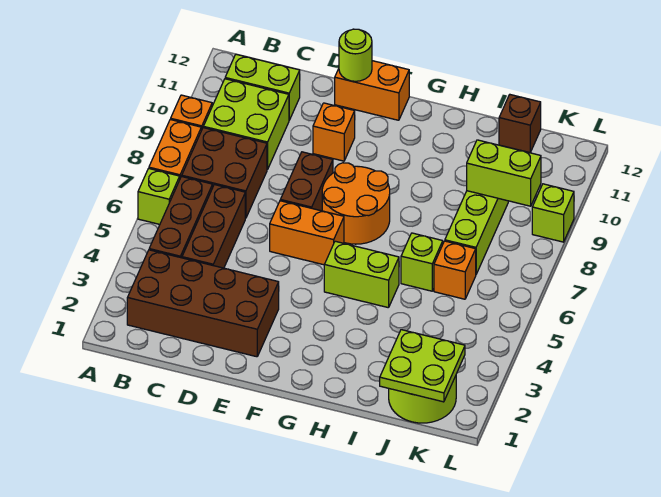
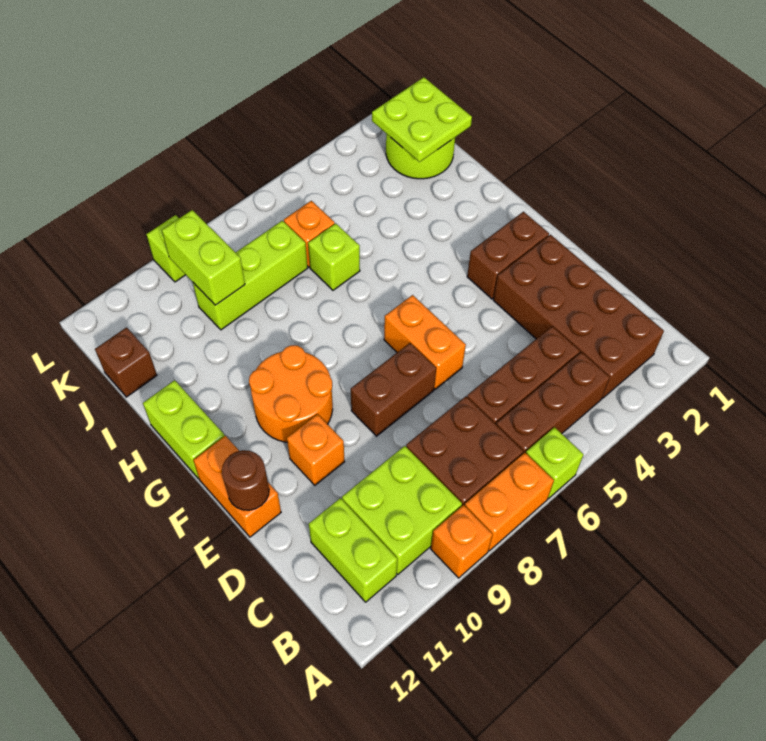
lime round brick E12 level 2 -> brown round brick E12 level 2
none -> brown brick F2:F3 level 1
orange round brick F7:G8 level 1 -> orange round brick F9:G10 level 1
lime brick G5:H5 level 1 -> lime brick G12:H12 level 1

